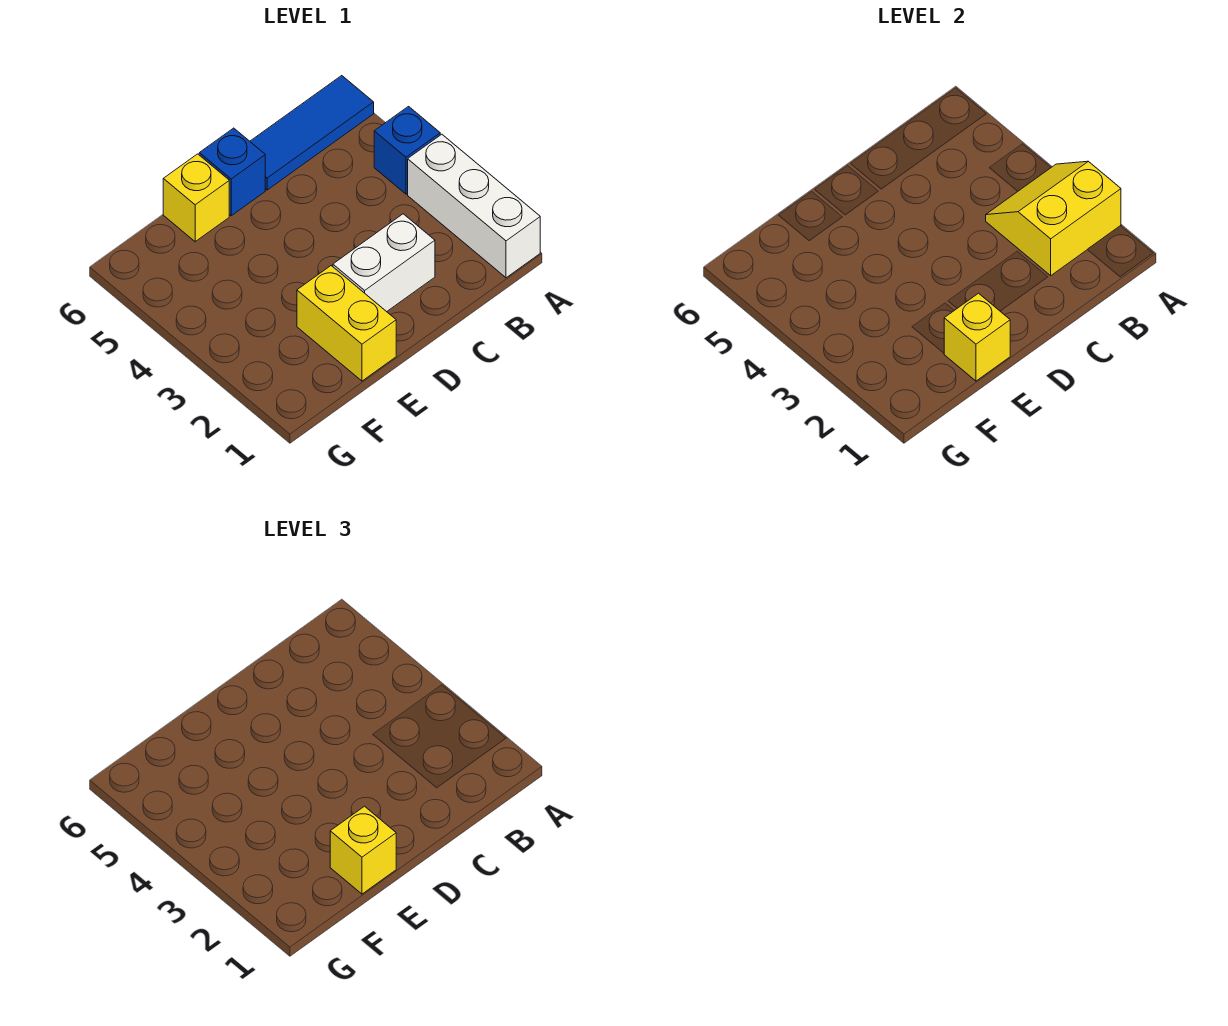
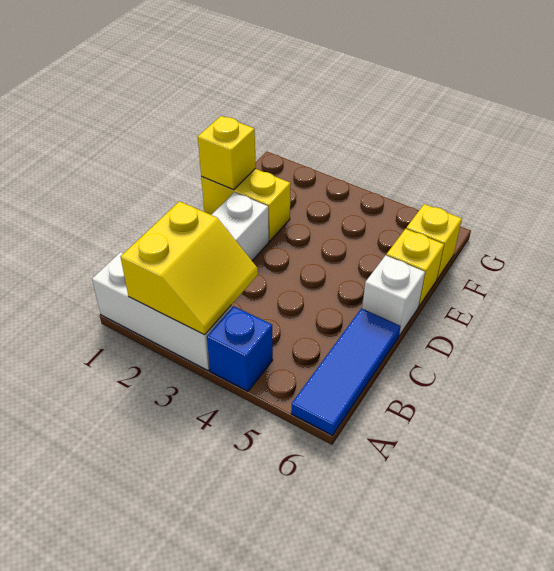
blue brick D6 level 1 -> white brick D6 level 1
yellow brick E1 level 3 -> yellow brick F6 level 1

